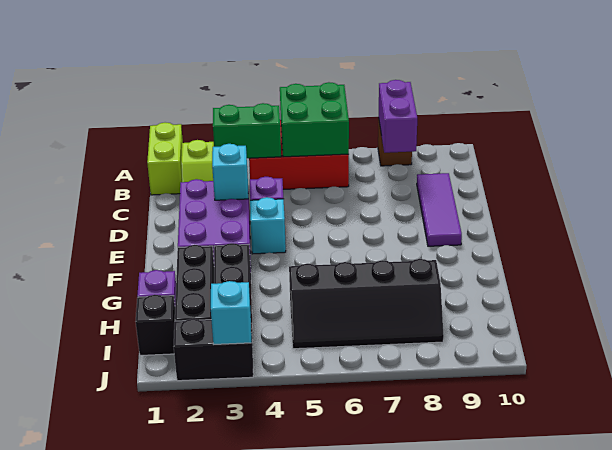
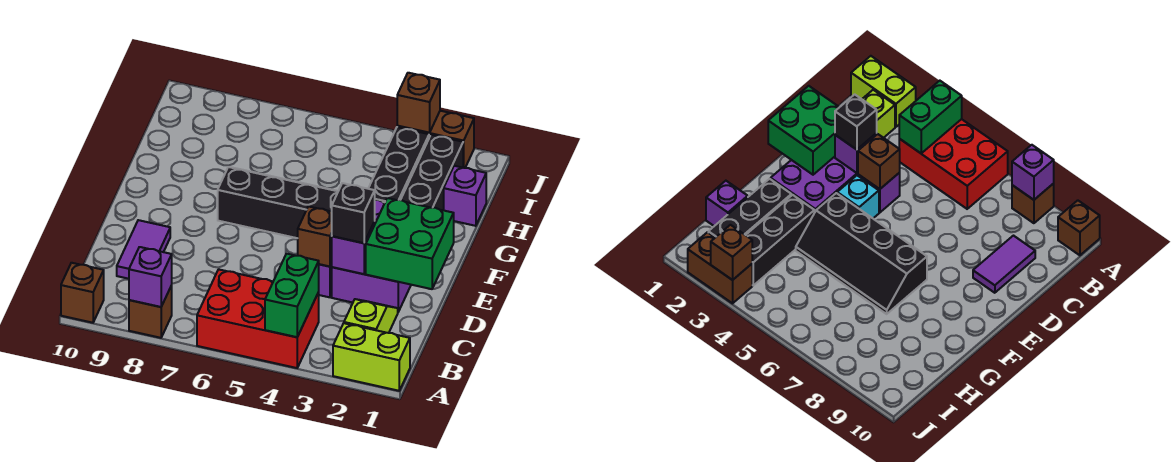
lime brick A1:B1 level 1 -> lime brick A1:A2 level 1
green brick A5:B6 level 2 -> green brick D1:E2 level 2
purple brick A8:B8 level 2 -> purple brick A8 level 2
none -> brown brick A10 level 1
green brick B3:B4 level 2 -> green brick A4:B4 level 2
purple tile C9:E9 level 1 -> purple tile C9:D9 level 1
cyan brick D3 level 2 -> purple brick D3 level 2
none -> brown brick D4 level 2
black slope H5:I8 level 1 top H -> black slope F4:G7 level 1 top F
black brick I1 level 1 -> black brick D3 level 3
black brick J2:J3 level 1 -> brown brick J2:J3 level 1
cyan brick J3 level 2 -> brown brick J3 level 2

